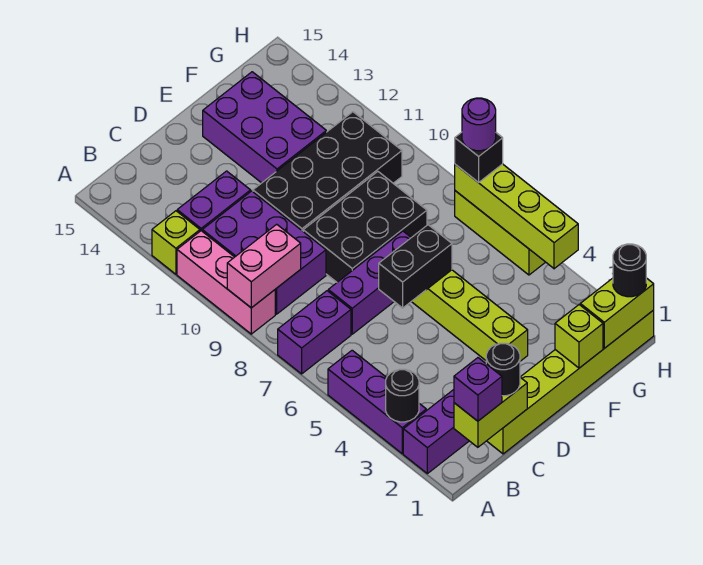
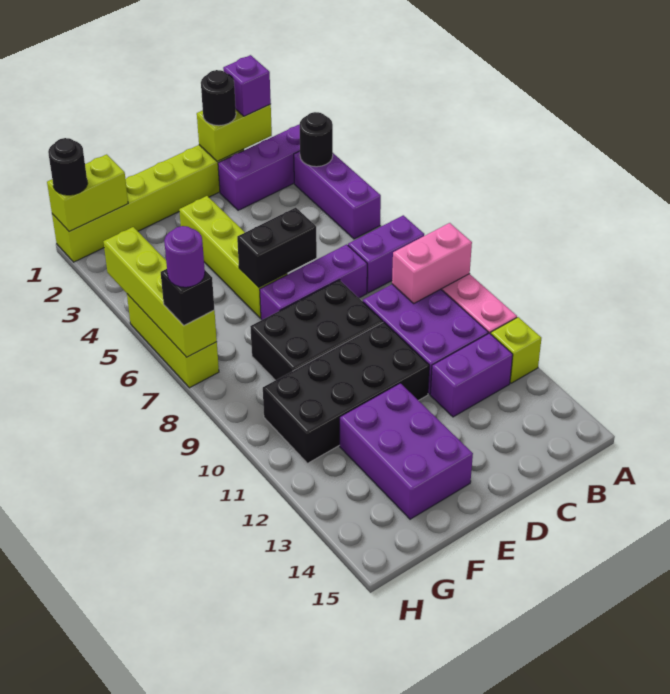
lime brick F1 level 2 -> none

